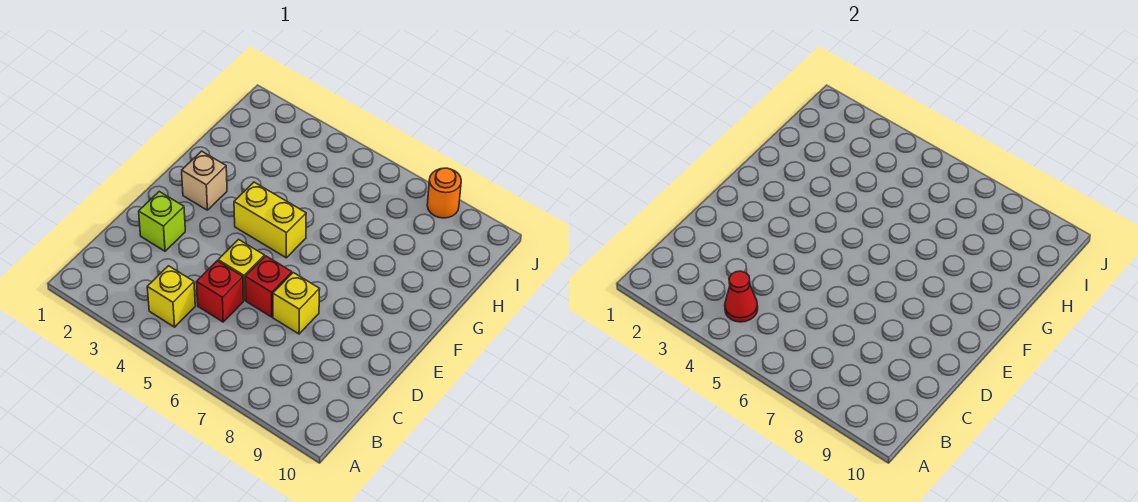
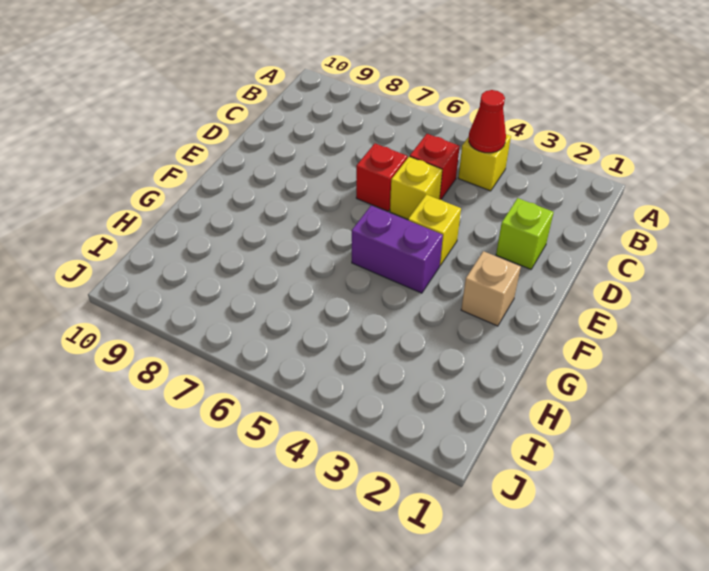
yellow brick D7 level 1 -> yellow brick E4 level 1
yellow brick F4:F5 level 1 -> purple brick F4:F5 level 1
orange round brick J8 level 1 -> none

